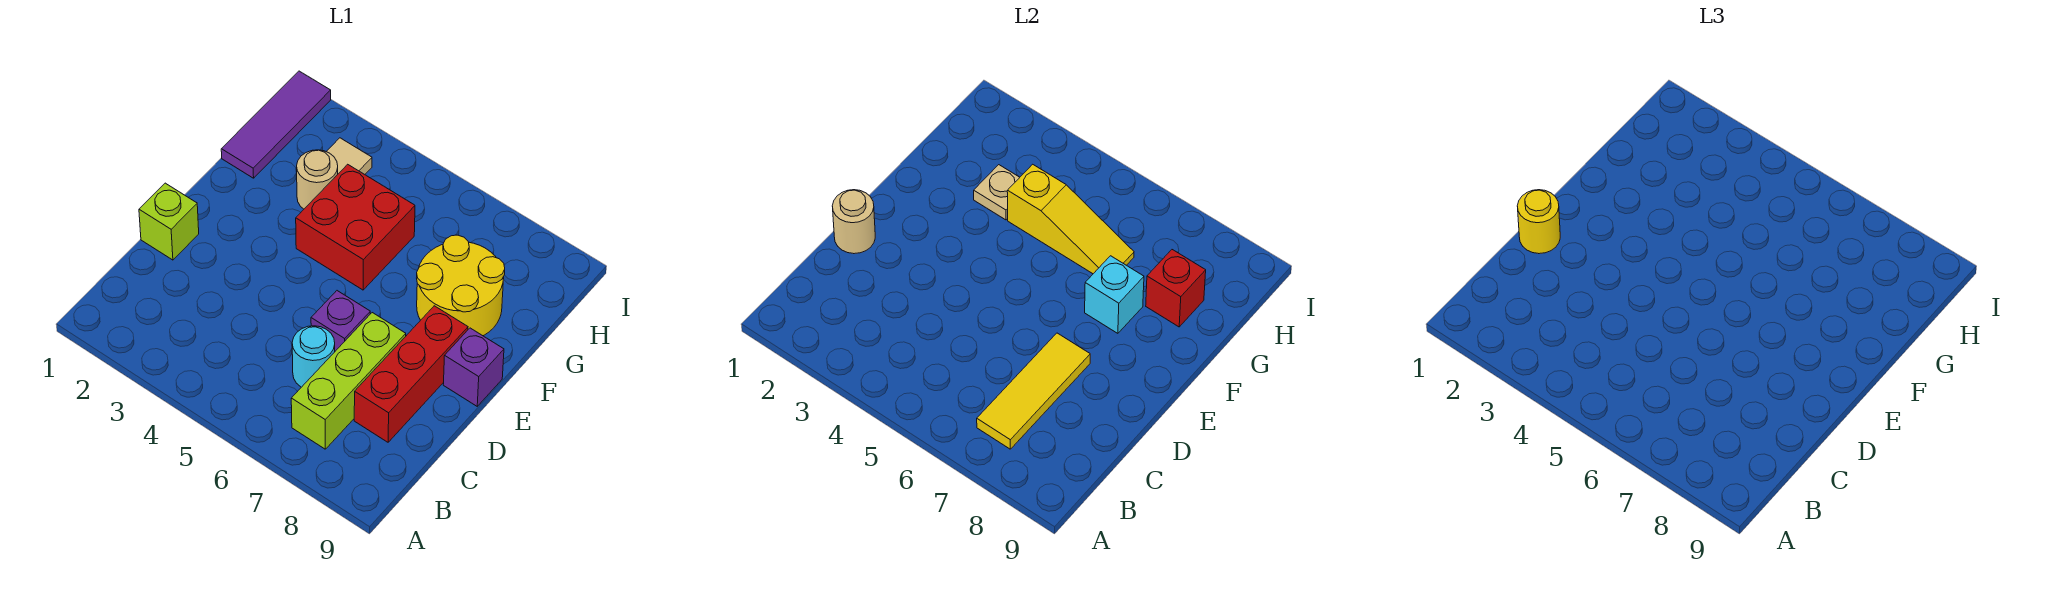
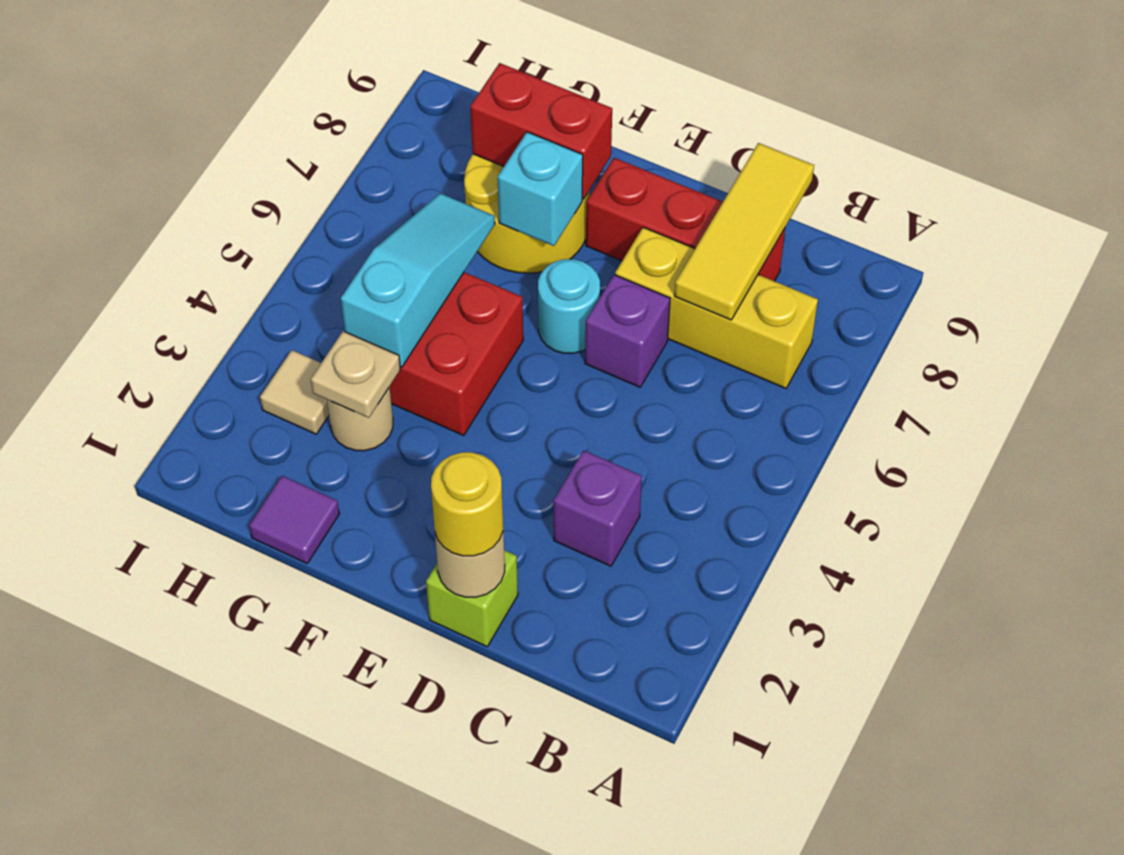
lime brick B7:D7 level 1 -> yellow brick B7:D7 level 1
yellow tile B7:D7 level 2 -> yellow tile C7:C9 level 2
cyan round brick C6 level 1 -> cyan round brick E6 level 1
purple brick E9 level 1 -> purple brick C3 level 1
purple tile G1:I1 level 1 -> purple tile G1 level 1
yellow slope G4:G6 level 2 top 4 -> cyan slope G4:G6 level 2 top 4
red brick G8 level 2 -> red brick F8:G8 level 2

